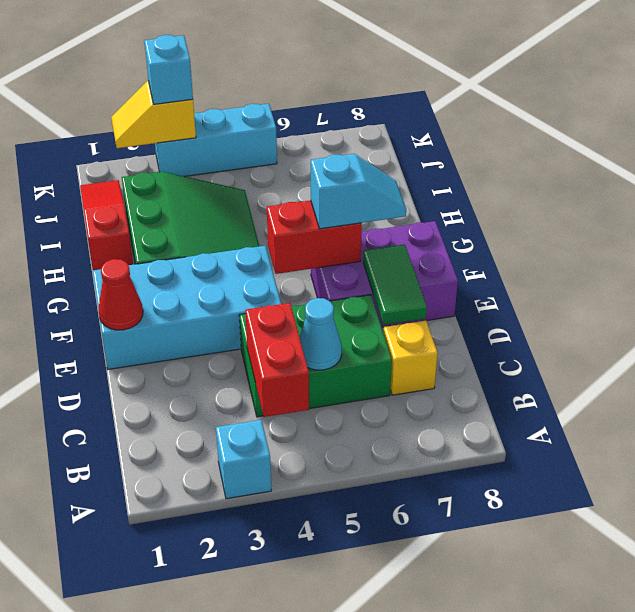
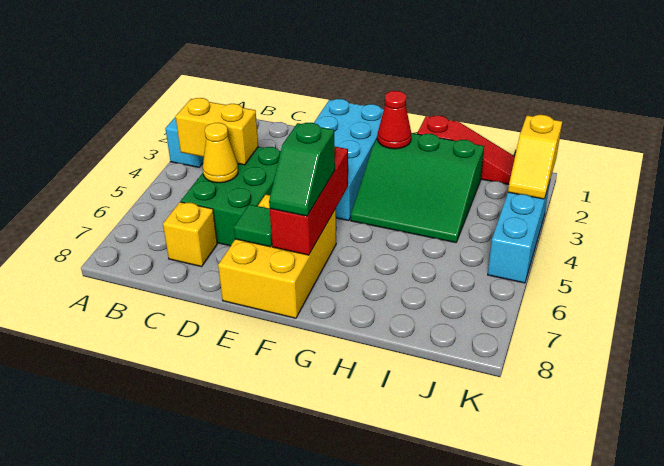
red brick B4:C4 level 2 -> yellow brick B4:C4 level 2
cyan cone C5 level 2 -> yellow cone C5 level 2
green tile D7:E7 level 2 -> green tile E7 level 2
red cone E1 level 2 -> red cone G2 level 2
purple brick E6:F8 level 1 -> yellow brick E6:F8 level 1
red brick F5:F6 level 2 -> red brick F5:F7 level 2
cyan slope F6:F7 level 3 top 6 -> green slope F6:F7 level 3 top 6
yellow slope K2:K3 level 2 top 3 -> yellow slope K2:K3 level 2 top 2
cyan brick K3 level 3 -> none

